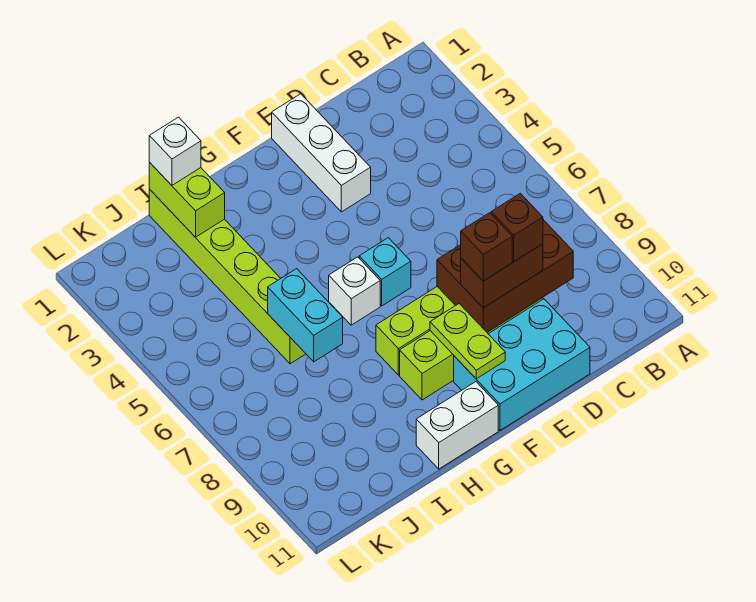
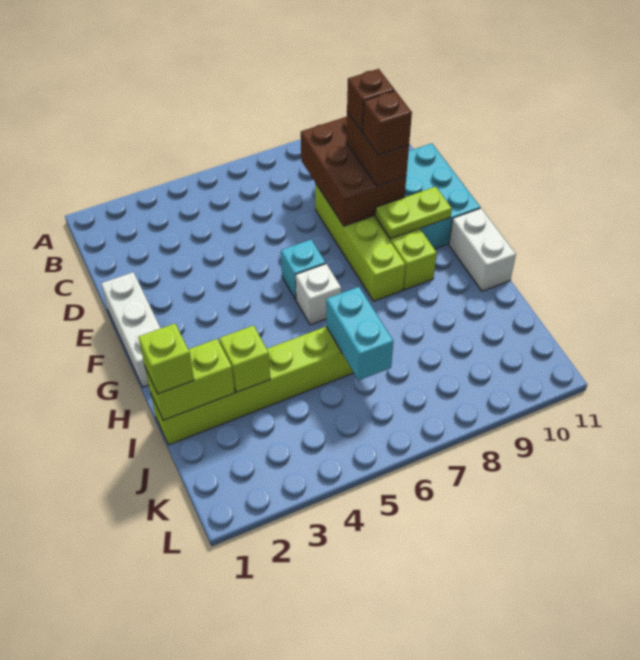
white brick E1:E3 level 1 -> white brick E1:G1 level 1
white brick I1 level 3 -> lime brick I1 level 3
none -> lime brick I3 level 2
cyan brick I6:I7 level 2 -> cyan brick I6:J6 level 2

